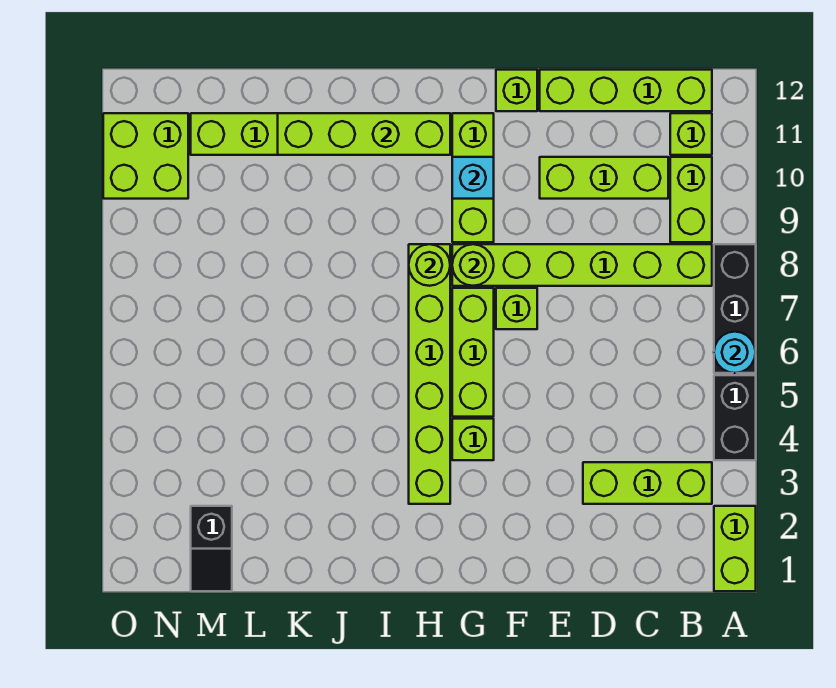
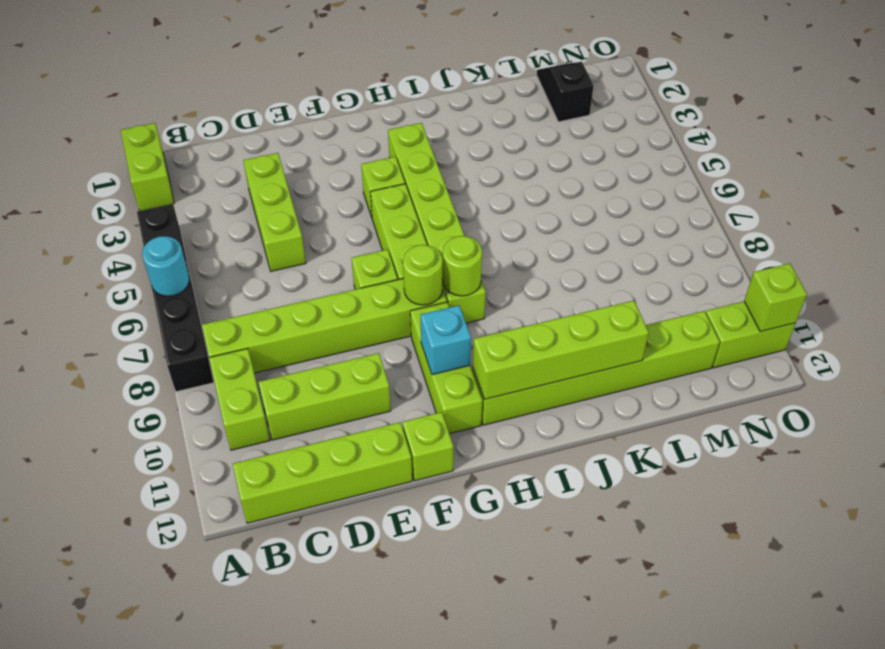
lime brick B3:D3 level 1 -> lime brick D3:D5 level 1
lime brick B11 level 1 -> lime brick O11 level 2
lime brick N10:O11 level 1 -> lime brick N11:O11 level 1

